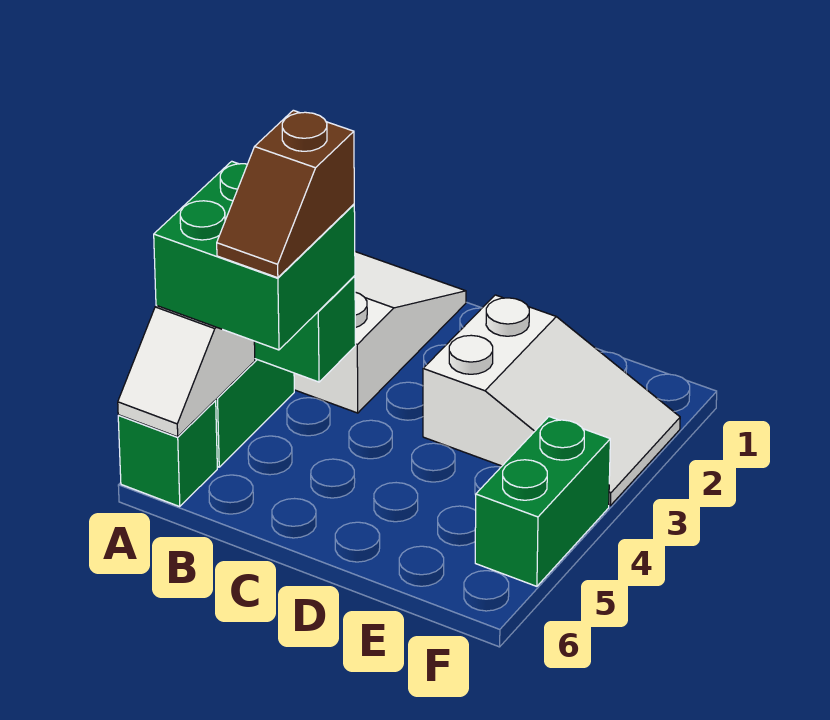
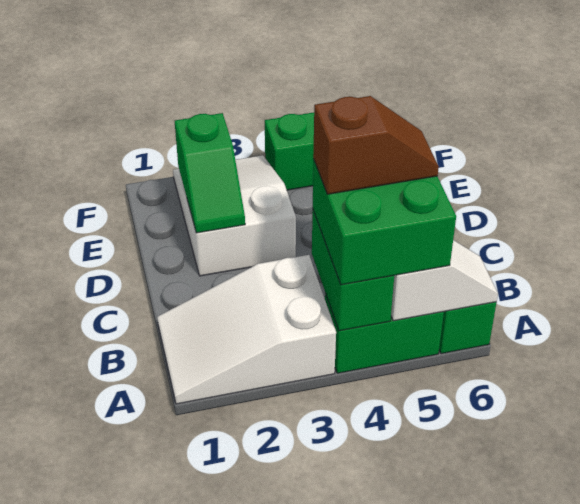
none -> green slope D2:E2 level 2 top E

